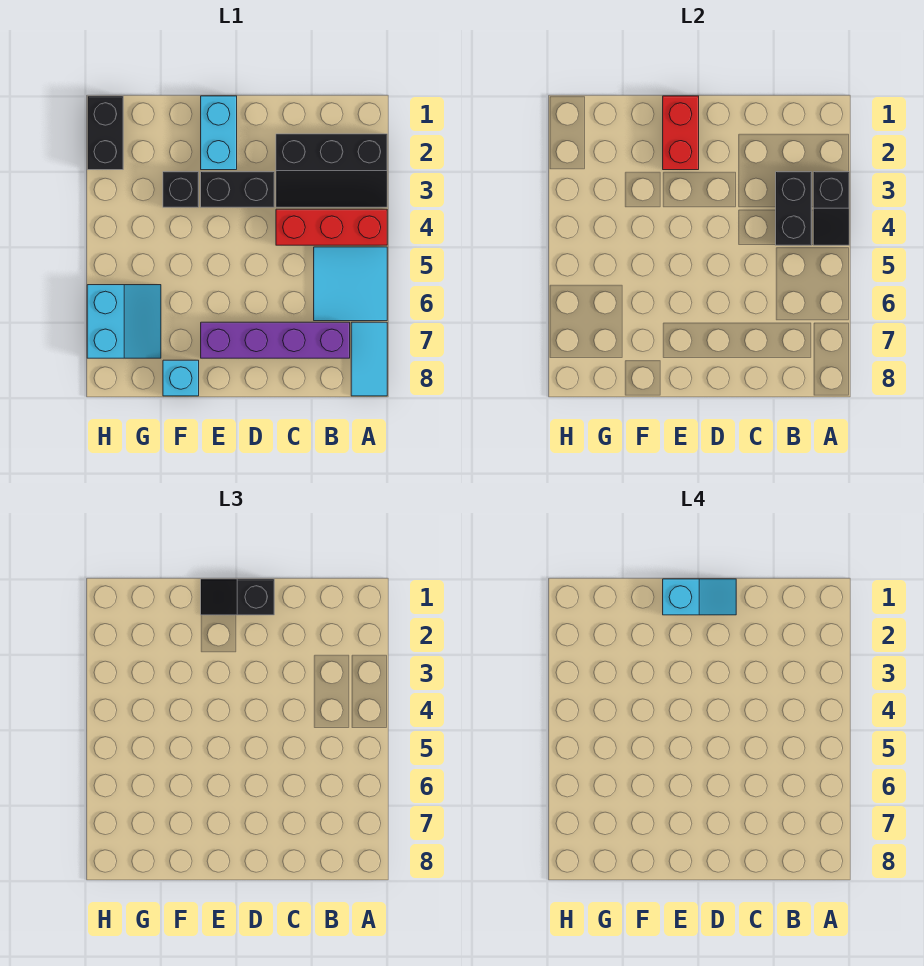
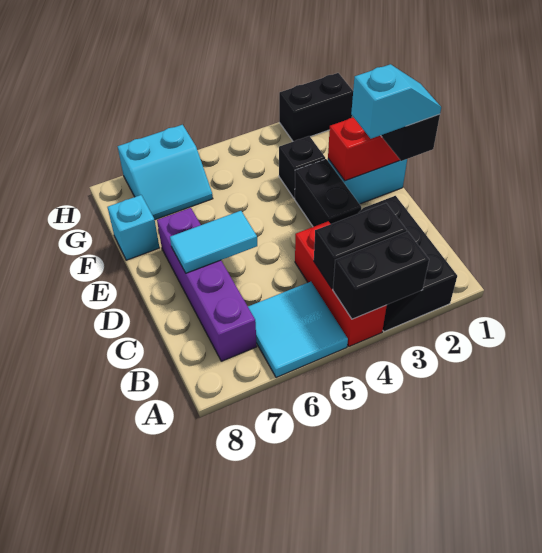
black slope A3:A4 level 2 top 3 -> black brick A3:A4 level 2
cyan tile A7:A8 level 1 -> cyan tile D6:D7 level 2
cyan slope D1:E1 level 4 top E -> cyan slope D1:D2 level 4 top 2

